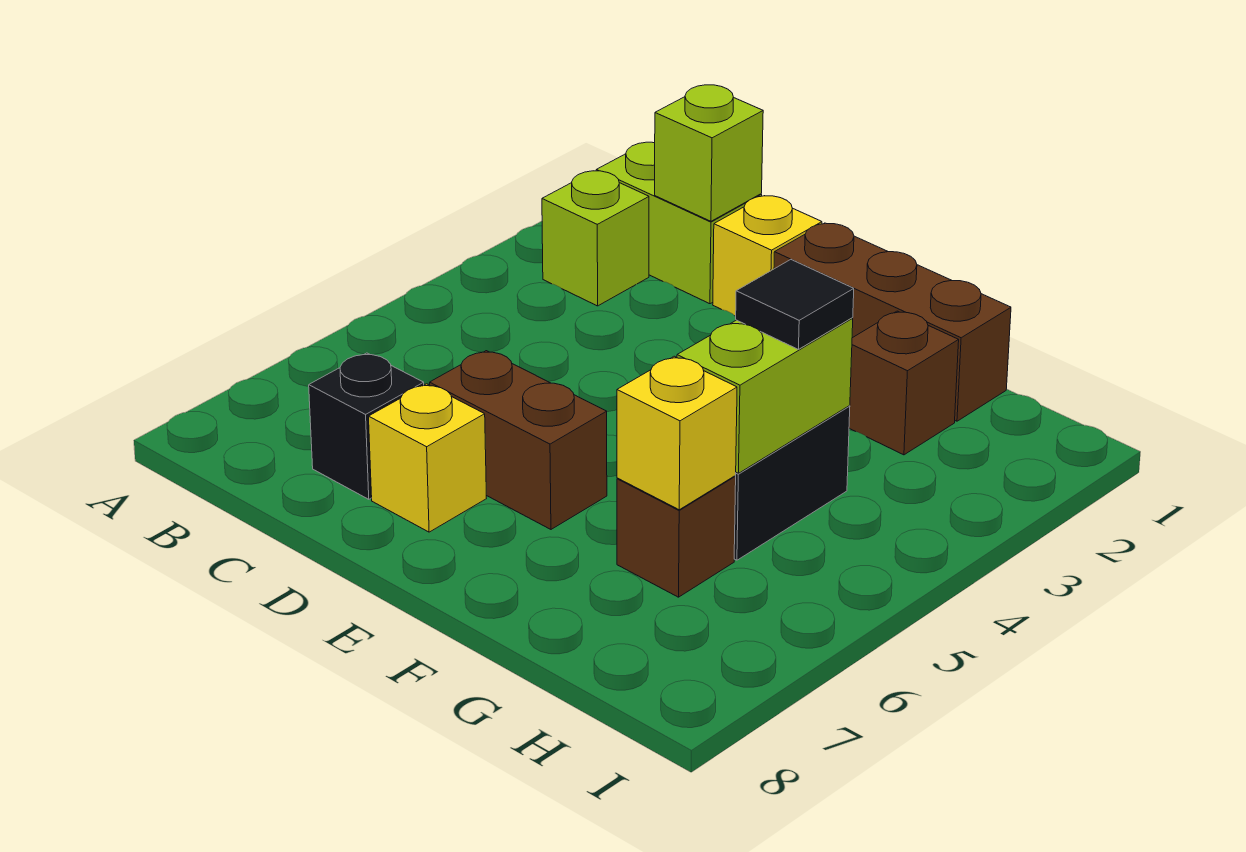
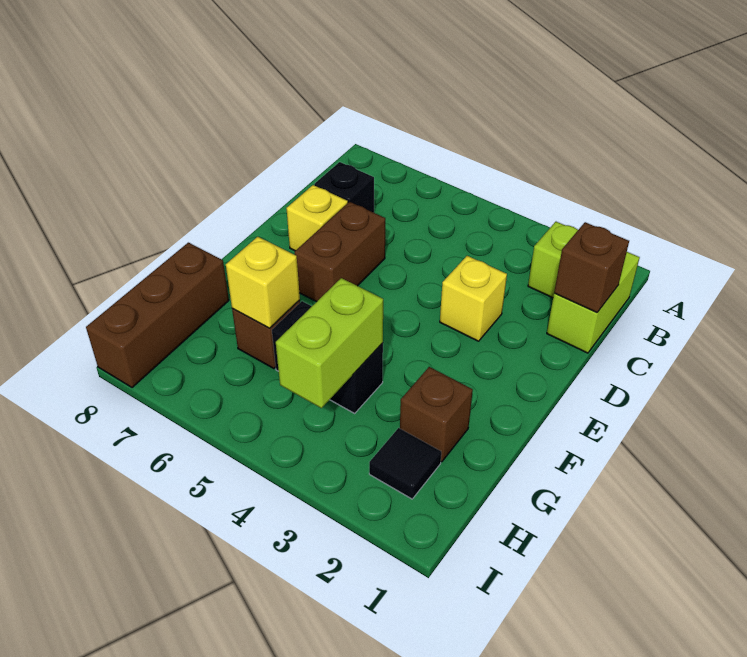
lime brick C1 level 2 -> brown brick C1 level 2
yellow brick D1 level 1 -> yellow brick D3 level 1
brown brick E1:G1 level 1 -> brown brick G8:I8 level 1
lime brick G4:G5 level 2 -> lime brick G4:H4 level 2
black tile G4 level 3 -> black tile H2 level 1

